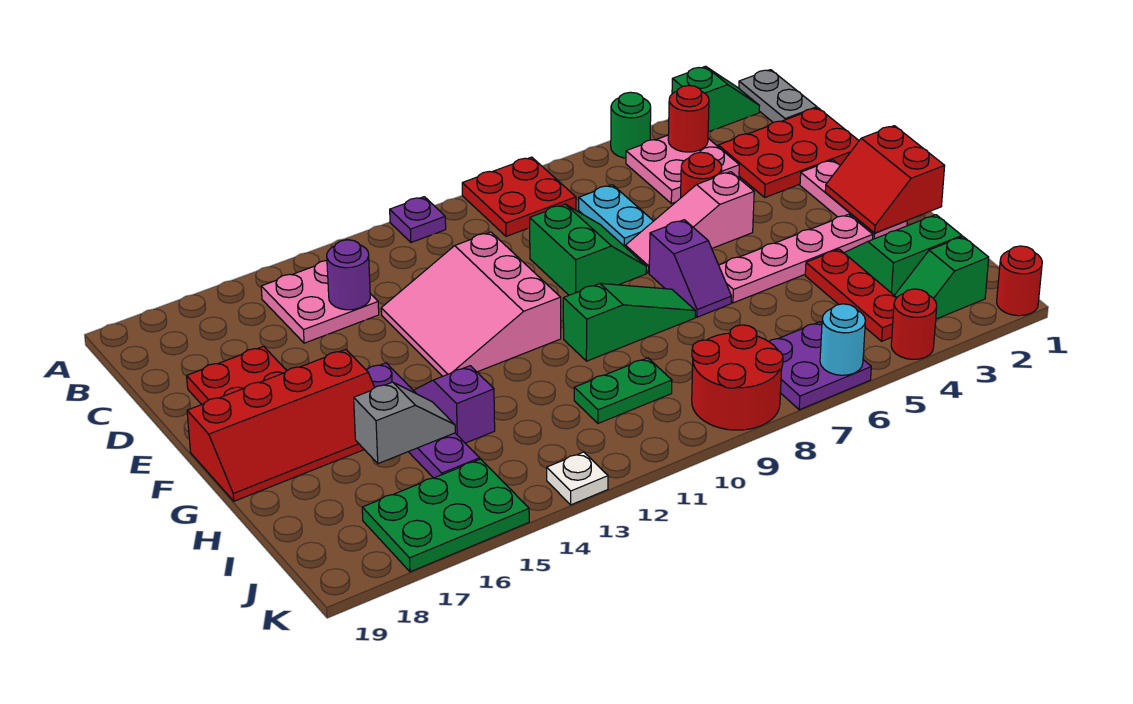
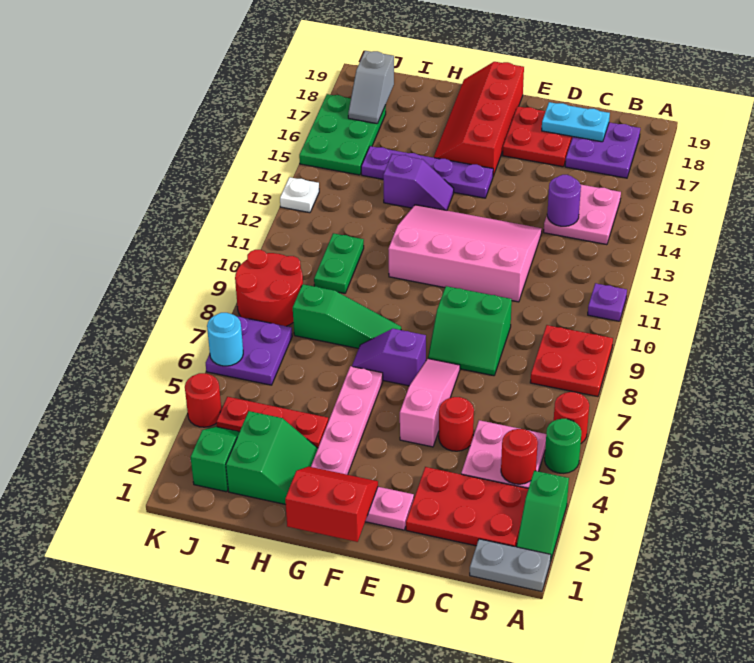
none -> purple plate B17:C18 level 1
red plate C1:D3 level 1 -> red plate B2:D3 level 1
cyan plate C7:D7 level 1 -> cyan plate C18:D18 level 2
pink slope D11:F13 level 1 top 11 -> pink slope D11:G13 level 1 top 11
green slope G8:G10 level 1 top 10 -> green slope G8:I8 level 1 top I
grey slope H15:H16 level 2 top 16 -> grey slope J17:J18 level 2 top 18
red round brick K1 level 1 -> red round brick A6 level 1

